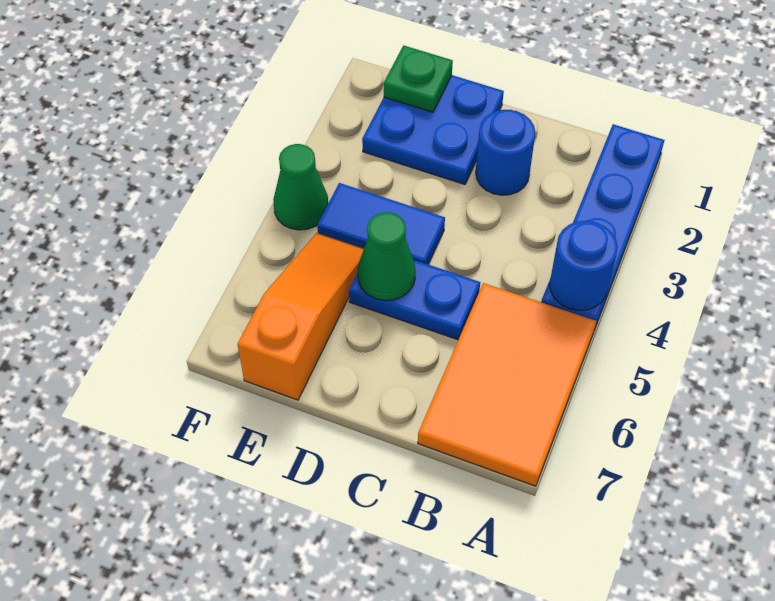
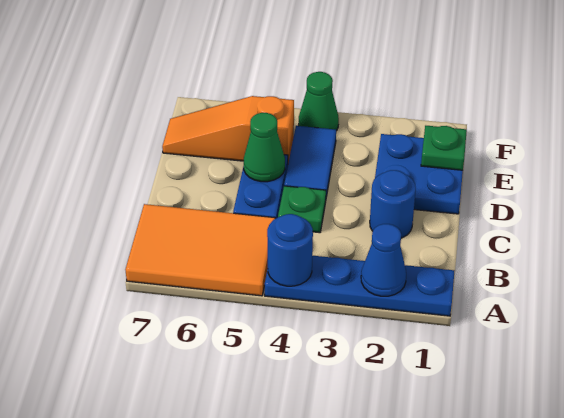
none -> blue cone A2 level 2
none -> green plate C4 level 1
orange slope E5:E7 level 1 top 7 -> orange slope E5:E7 level 1 top 5

